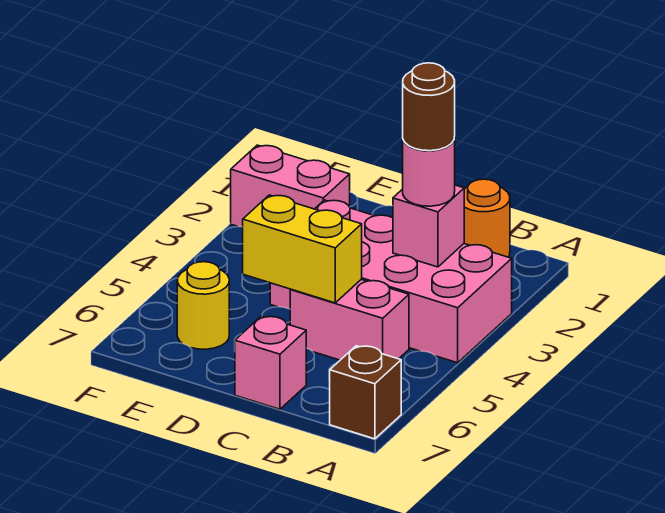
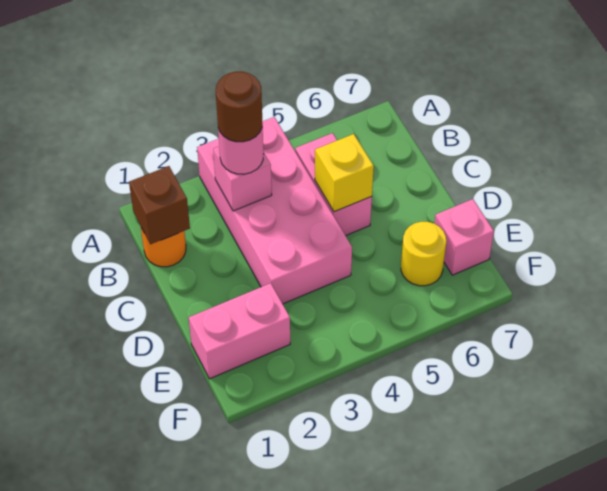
brown brick A7 level 1 -> brown brick B1 level 2
yellow brick C5:D5 level 2 -> yellow brick C5 level 2
pink brick C7 level 1 -> pink brick E7 level 1
pink brick E2:F2 level 1 -> pink brick E1:E2 level 1

